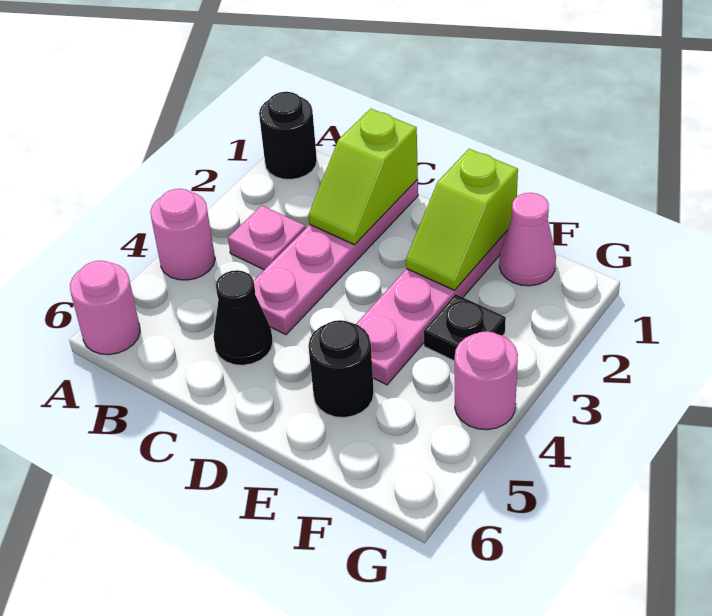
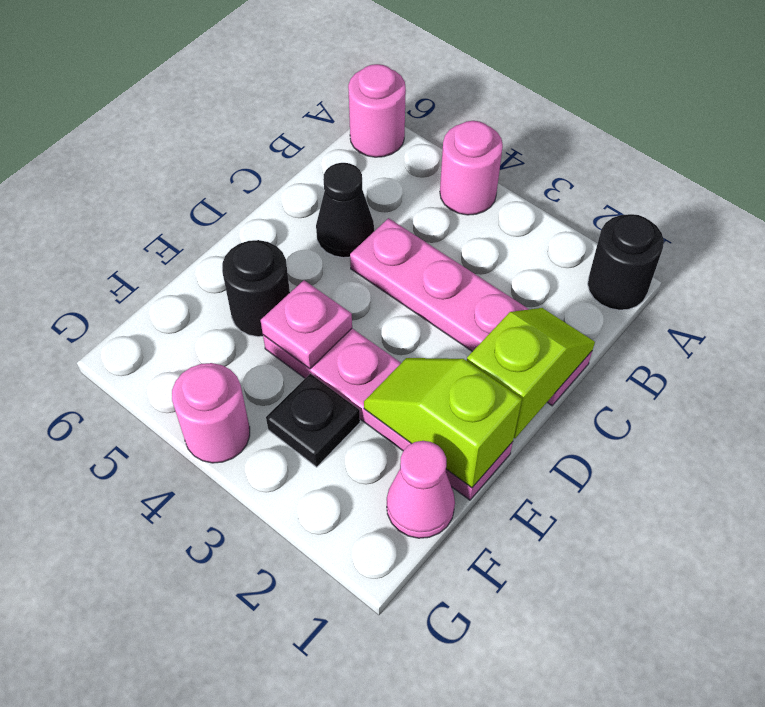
pink plate B3 level 1 -> pink plate E4 level 2
lime slope C1:C2 level 2 top 1 -> lime slope C1:D1 level 2 top D

